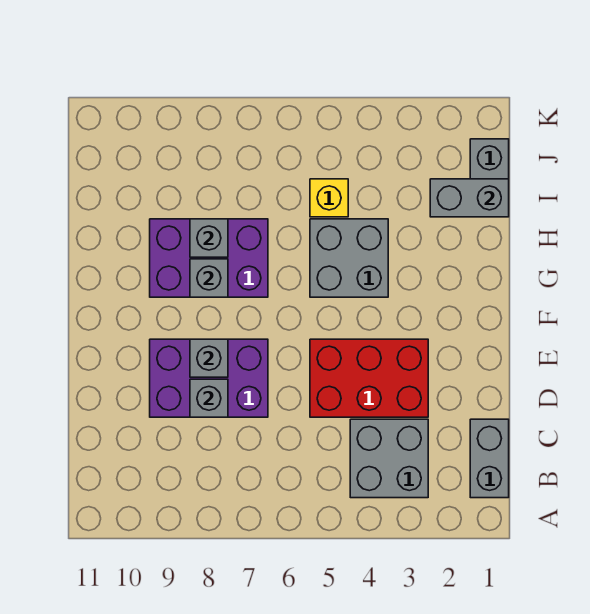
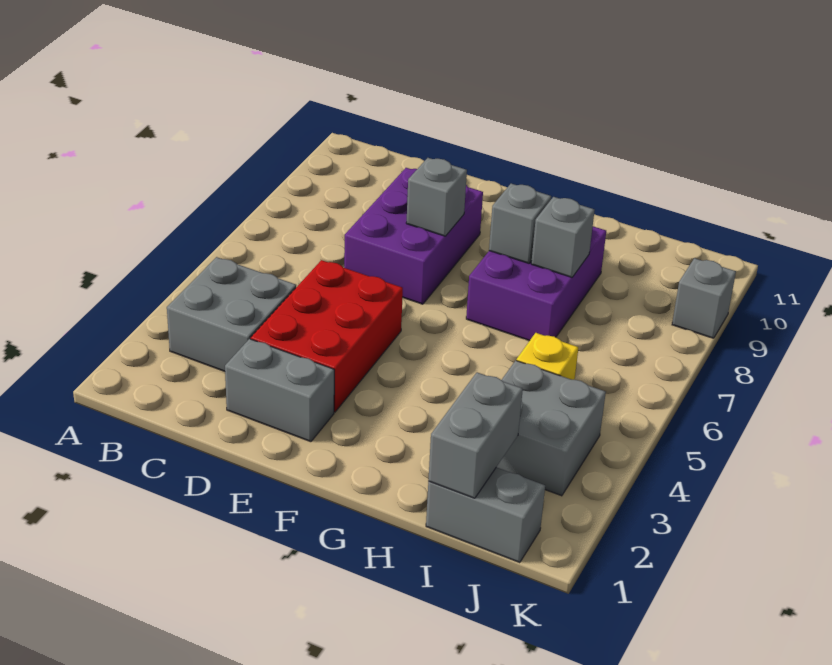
grey brick B1:C1 level 1 -> grey brick D2:E2 level 1
grey brick D8 level 2 -> grey brick K9 level 1
grey brick G4:H5 level 1 -> grey brick I3:J4 level 1

